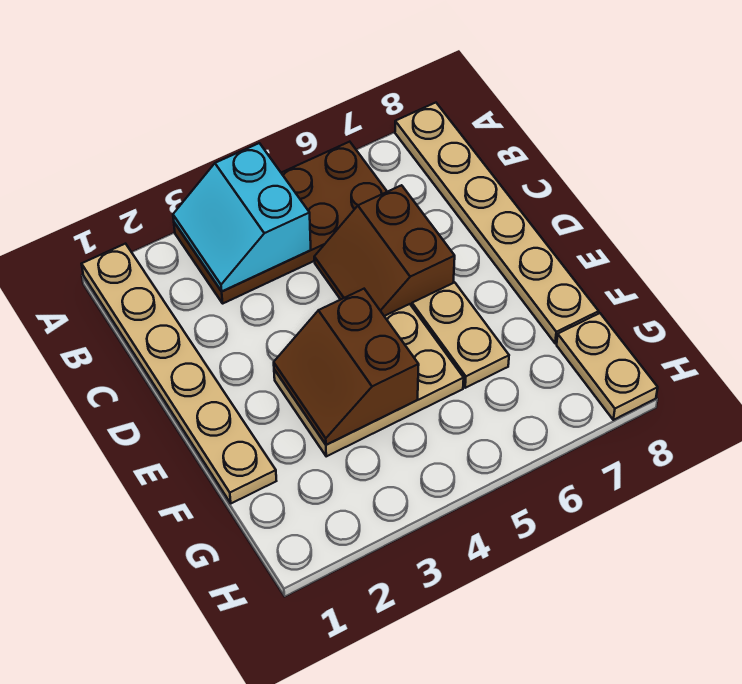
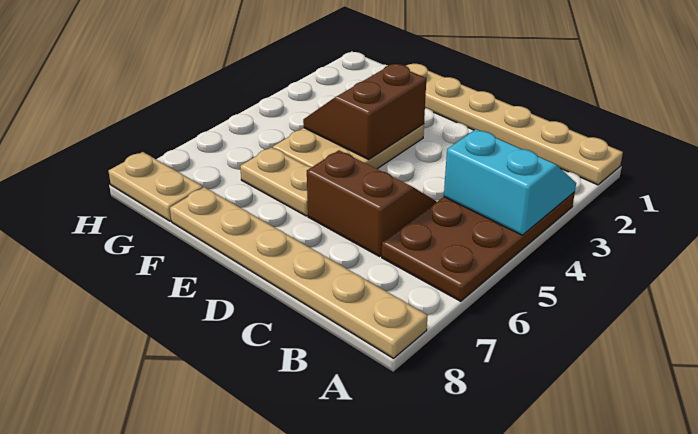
brown slope E3:F4 level 2 top 4 -> brown slope E3:F4 level 2 top E

